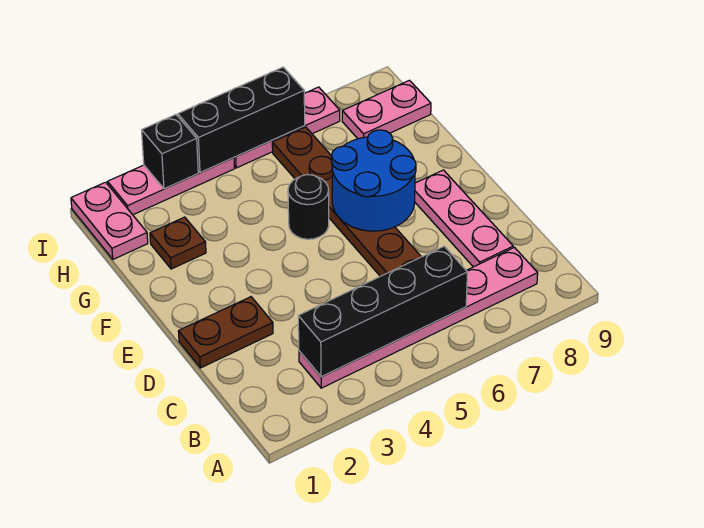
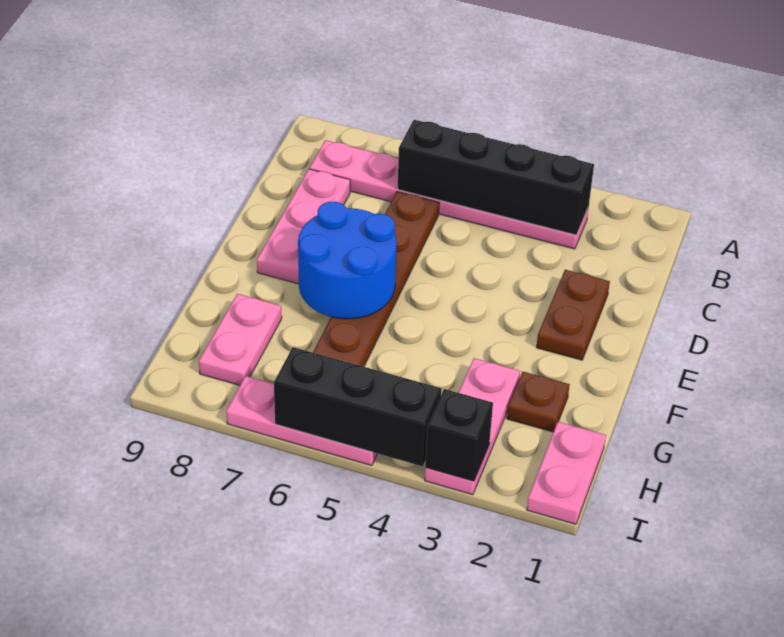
brown plate D1:D2 level 1 -> brown plate D2:E2 level 1
black round brick F5 level 1 -> none
pink plate H8:H9 level 1 -> pink plate G8:H8 level 1
pink plate I2:I4 level 1 -> pink plate G3:I3 level 1

